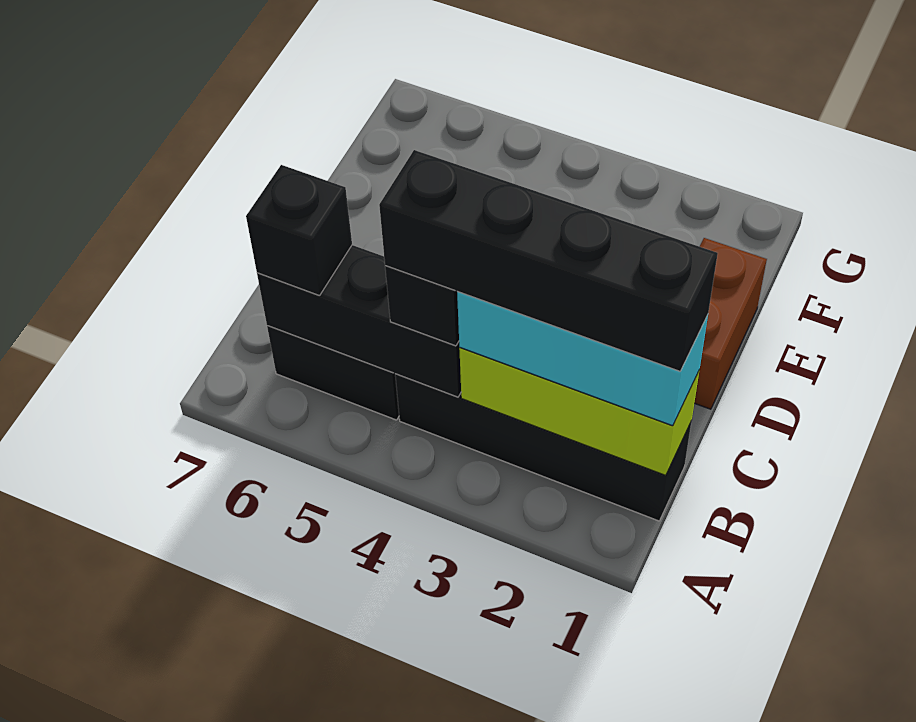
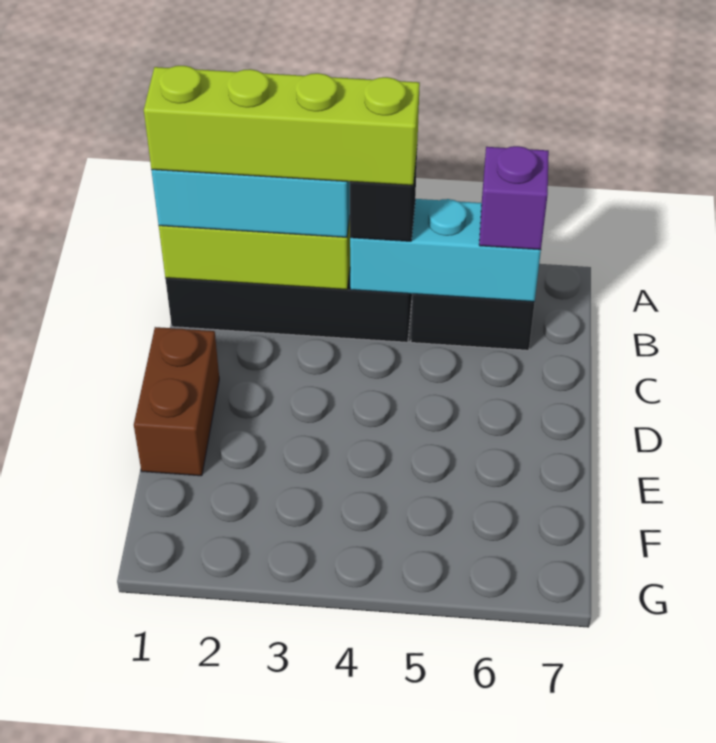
black brick B1:B4 level 4 -> lime brick B1:B4 level 4
black brick B4:B6 level 2 -> cyan brick B4:B6 level 2
black brick B6 level 3 -> purple brick B6 level 3

